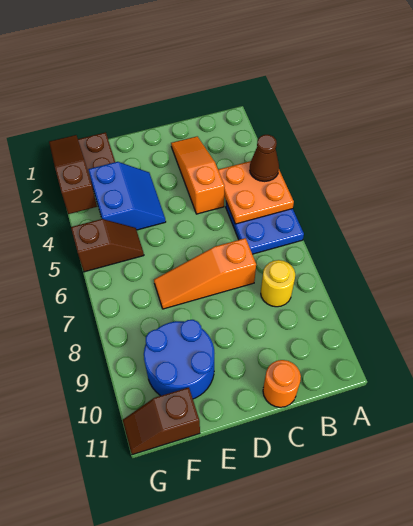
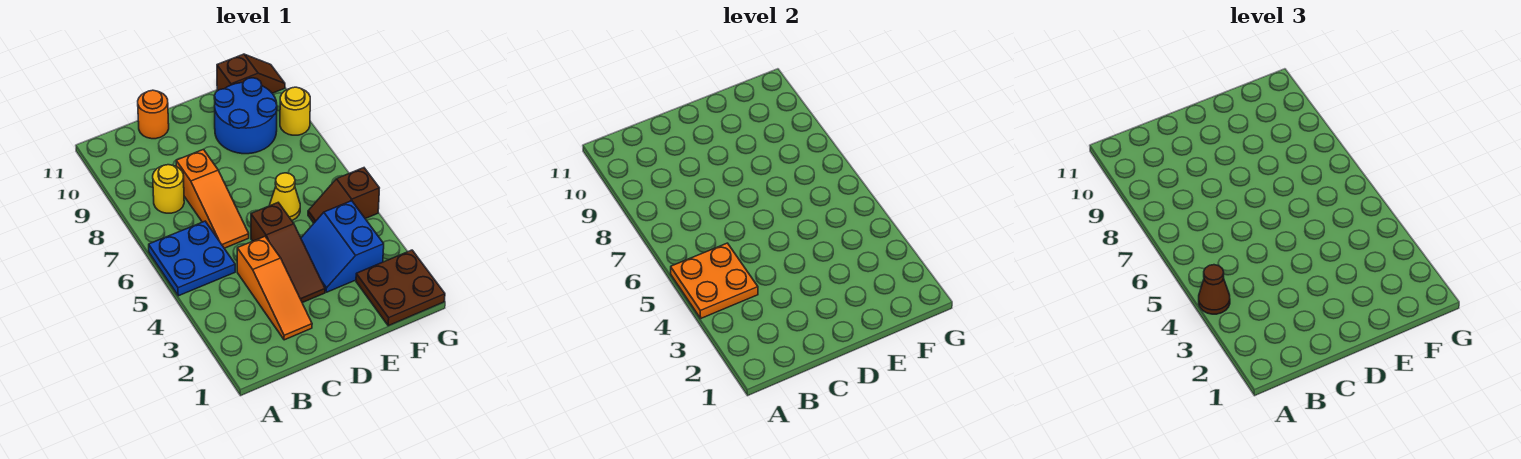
orange slope C7:E7 level 1 top C -> orange slope C6:C8 level 1 top 8
none -> yellow cone E6 level 1
brown slope G1:G3 level 2 top 3 -> brown slope D3:D5 level 1 top 5
none -> yellow round brick G9 level 1

